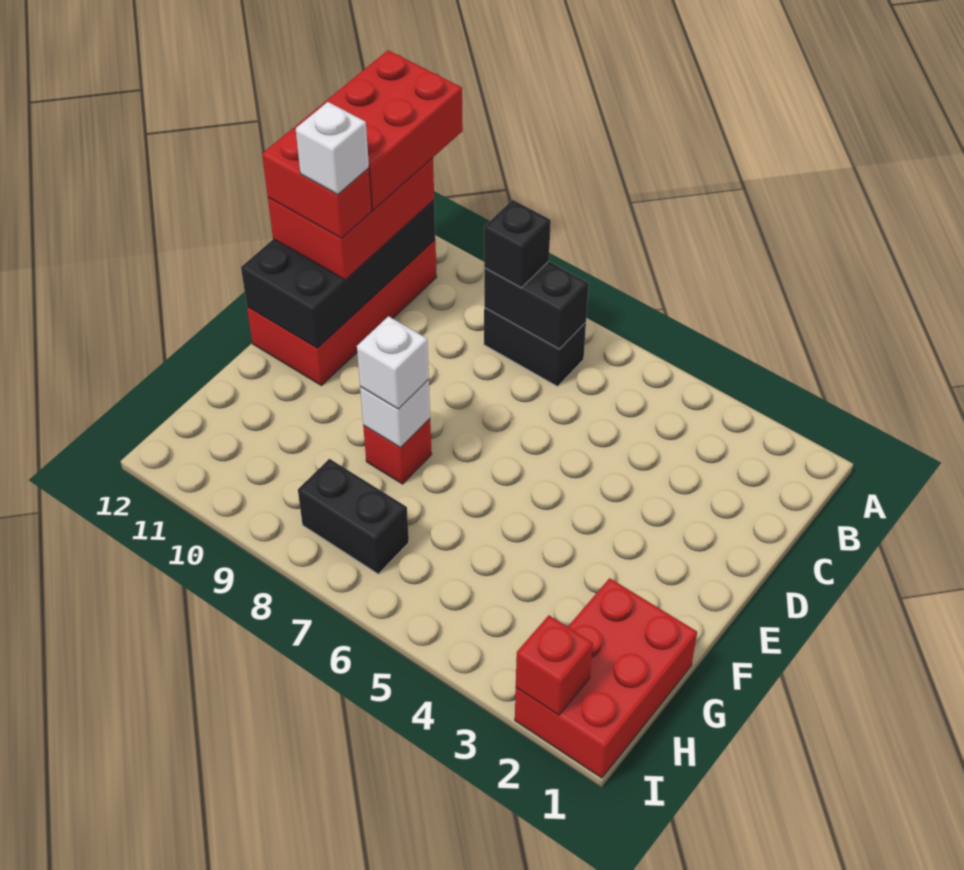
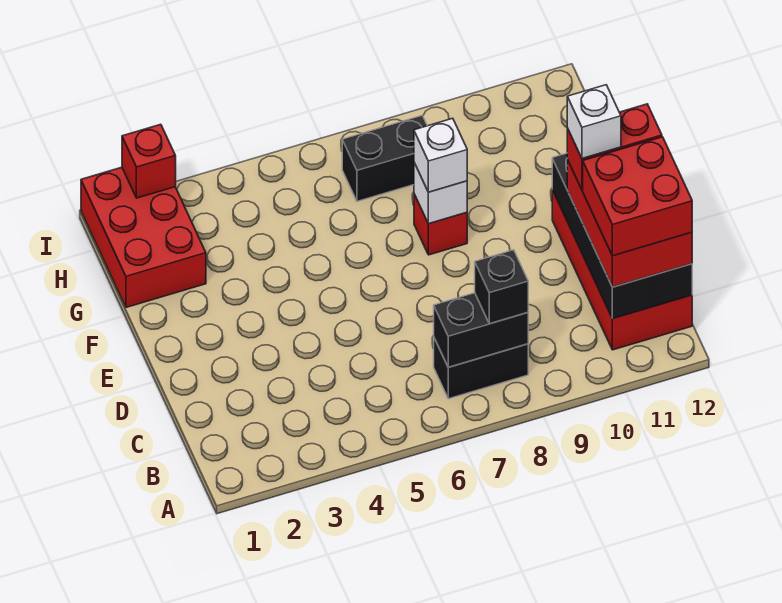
red brick A11:C12 level 4 -> red brick B11:C12 level 4

